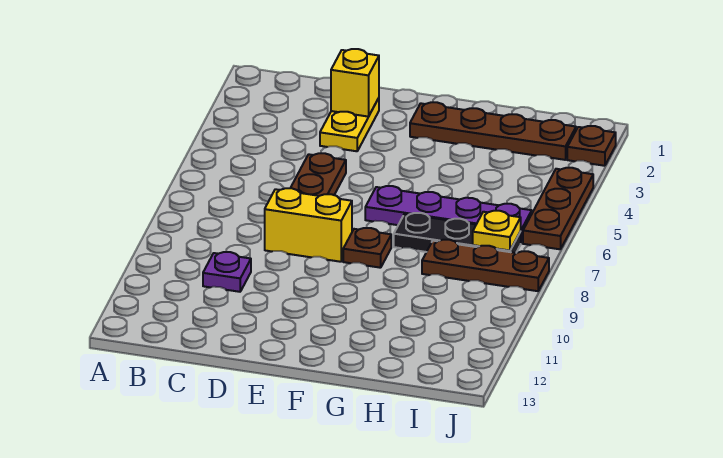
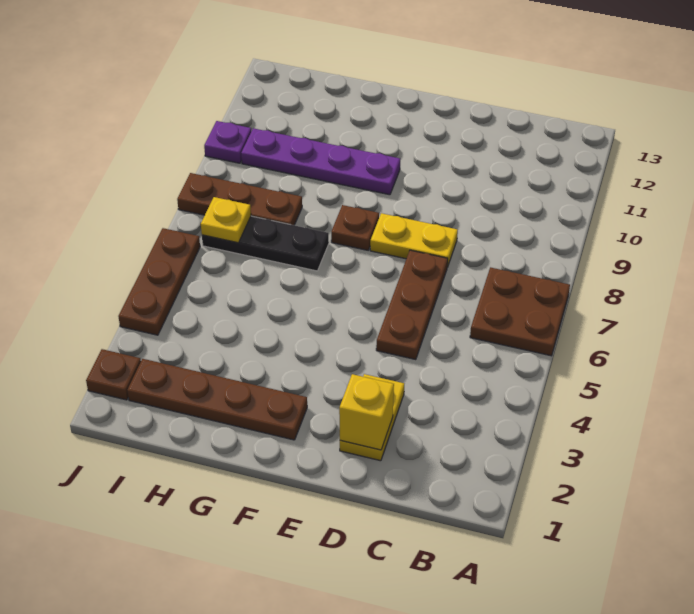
none -> brown plate A6:B7 level 1
purple plate C10 level 1 -> purple plate J10 level 1
yellow brick D8:E8 level 1 -> yellow plate D8:E8 level 1
purple plate F6:I6 level 1 -> purple plate F10:I10 level 1

